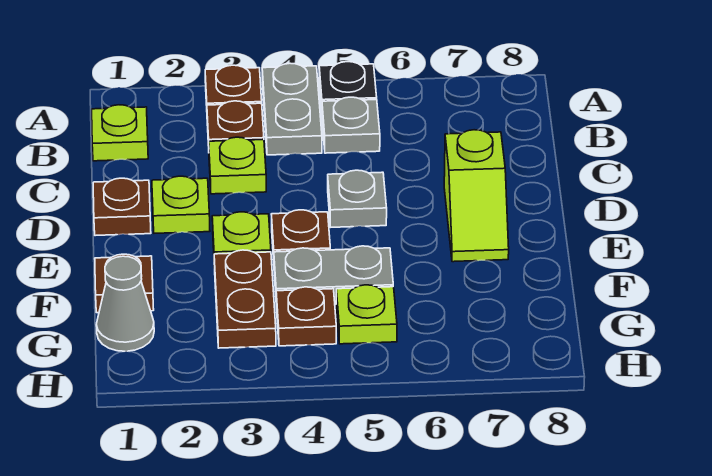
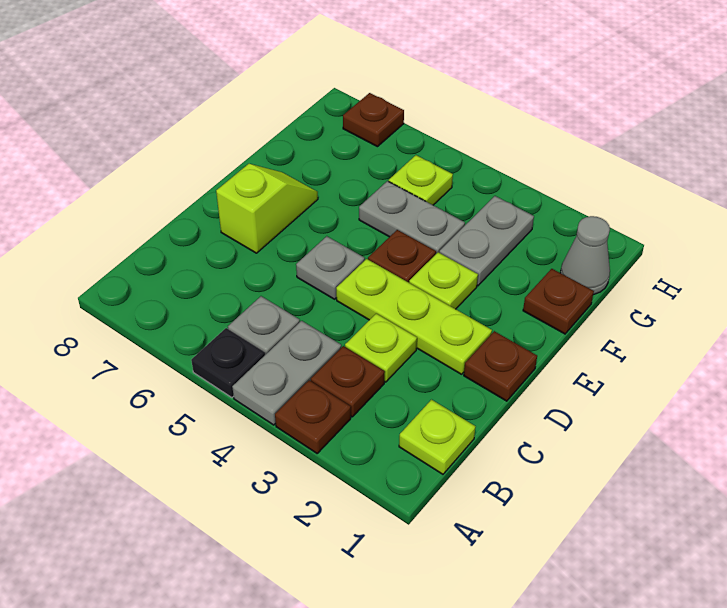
lime plate D2 level 1 -> lime plate D2:D4 level 1
brown plate F3:G3 level 1 -> grey plate F3:G3 level 1
brown plate G4 level 1 -> brown plate H7 level 1

